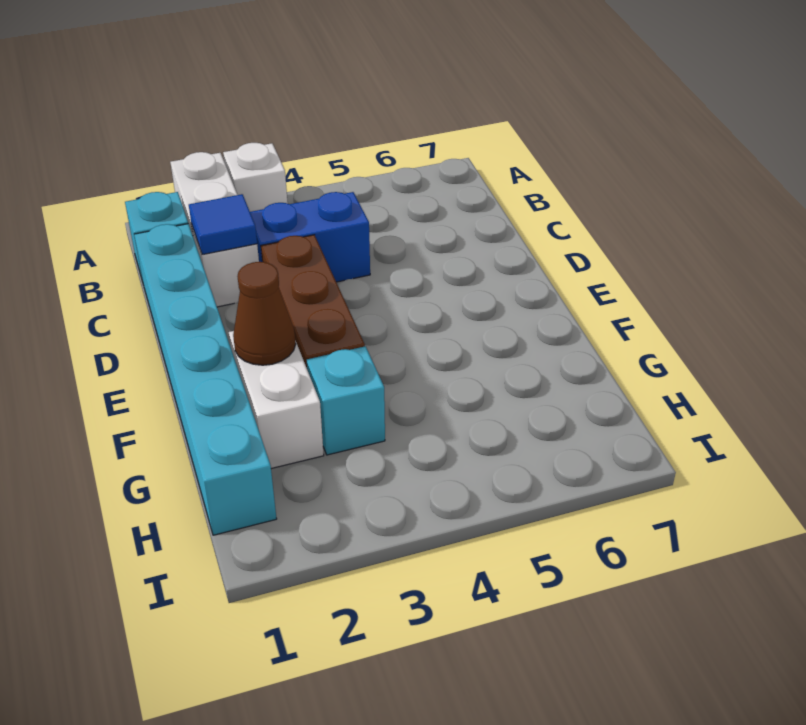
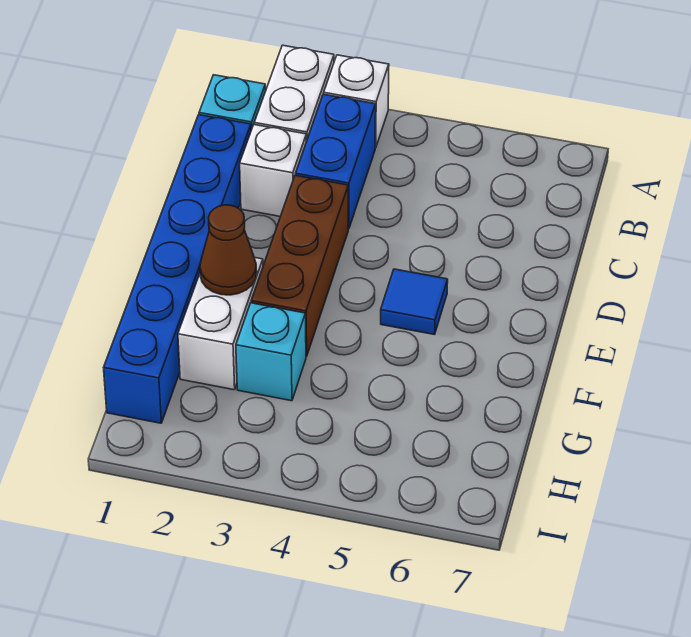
cyan brick C1:H1 level 1 -> blue brick C1:H1 level 1
blue tile C2 level 2 -> blue tile E5 level 1
blue brick C3:C4 level 1 -> blue brick B3:C3 level 1

